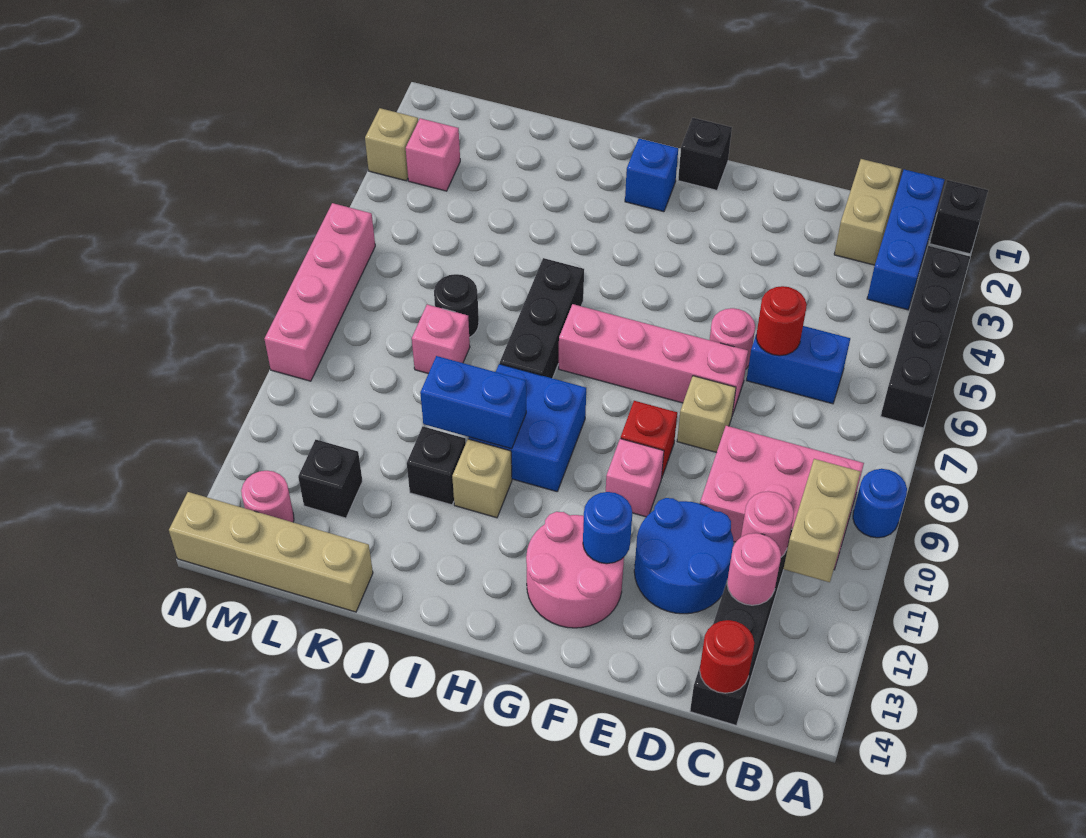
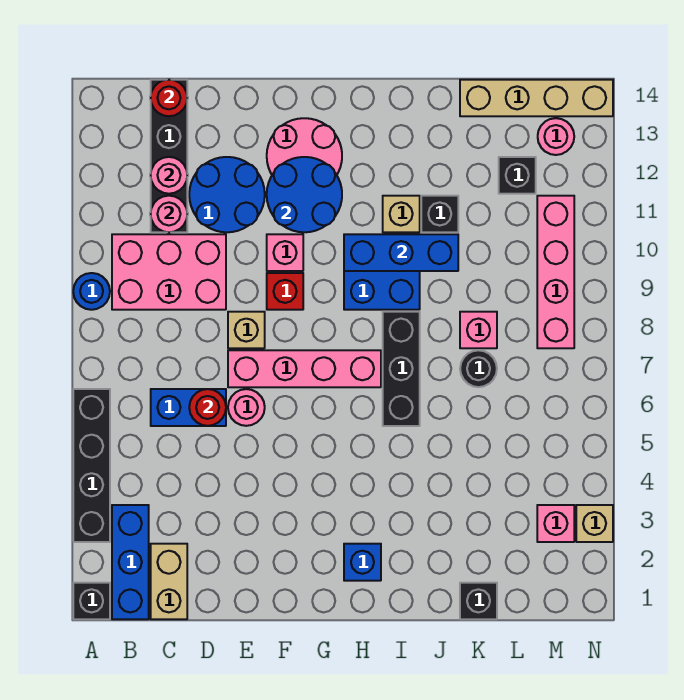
tan brick B10:B11 level 2 -> none
blue round brick F12 level 2 -> blue round brick F11:G12 level 2
black brick G1 level 1 -> black brick K1 level 1
blue brick I10:J10 level 2 -> blue brick H10:J10 level 2
pink brick N6:N9 level 1 -> pink brick M8:M11 level 1

